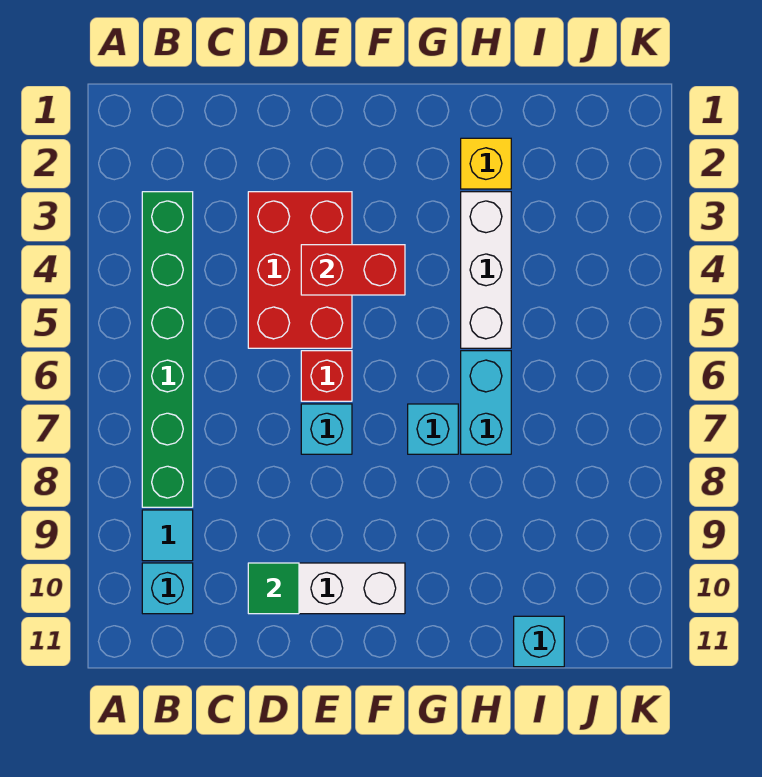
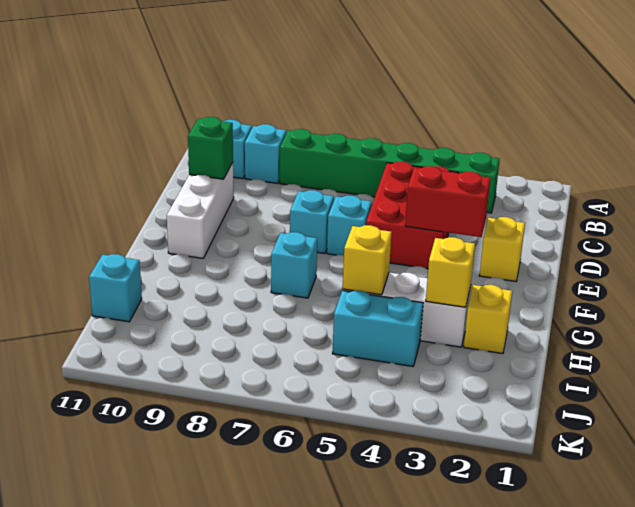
cyan tile B9 level 1 -> cyan brick B9 level 1
red brick D3:E5 level 1 -> red brick C4:E5 level 1
green tile D10 level 2 -> green brick D10 level 2
none -> yellow brick E2 level 1
red brick E4:F4 level 2 -> red brick E3:E4 level 2
red brick E6 level 1 -> cyan brick E6 level 1
none -> yellow brick H3 level 2
none -> yellow brick H5 level 2
cyan brick H6:H7 level 1 -> cyan brick I4:I5 level 1

